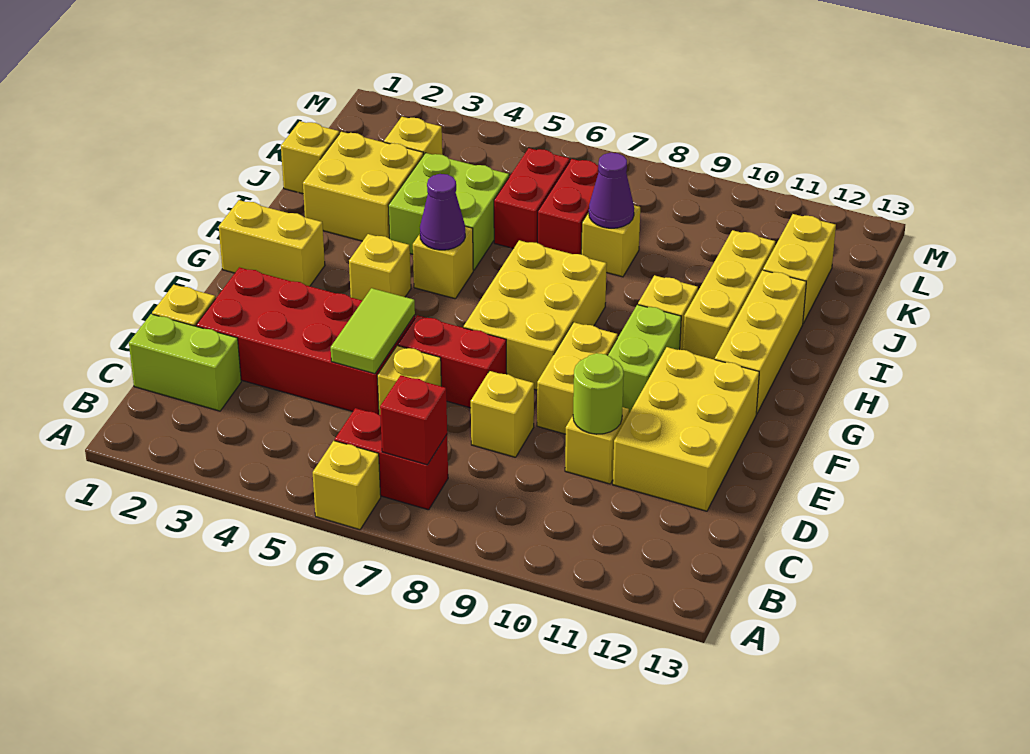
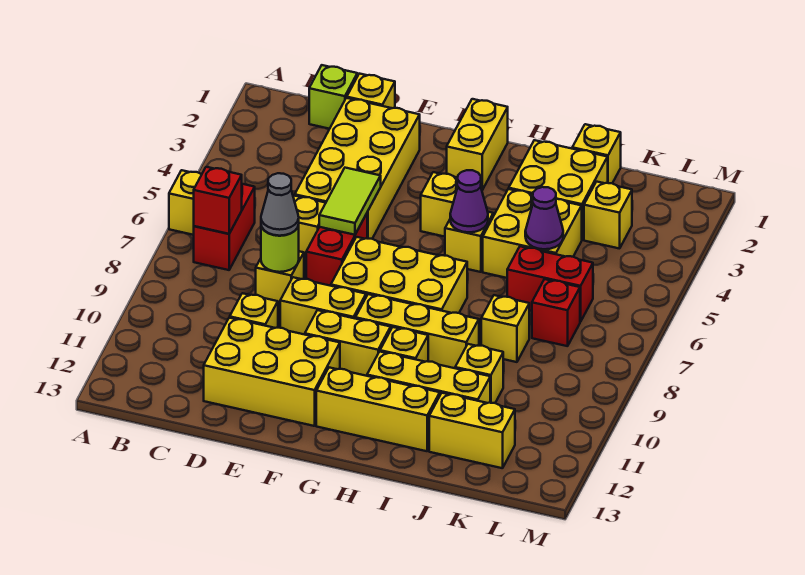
lime brick C1:C2 level 1 -> lime brick C1 level 1
red brick D2:E5 level 1 -> yellow brick D2:E5 level 1
lime tile D5:E5 level 2 -> lime tile E5:E6 level 2
none -> grey cone D8 level 3
lime round brick D10 level 2 -> lime round brick D8 level 2
lime brick F10:G10 level 1 -> yellow brick F10:G10 level 1
none -> yellow brick G9:I9 level 1
lime brick I4:J5 level 1 -> yellow brick I4:J5 level 1
red brick J7:K7 level 1 -> red brick K7 level 1
purple cone J8 level 2 -> purple cone J5 level 2
none -> yellow brick J10 level 1

